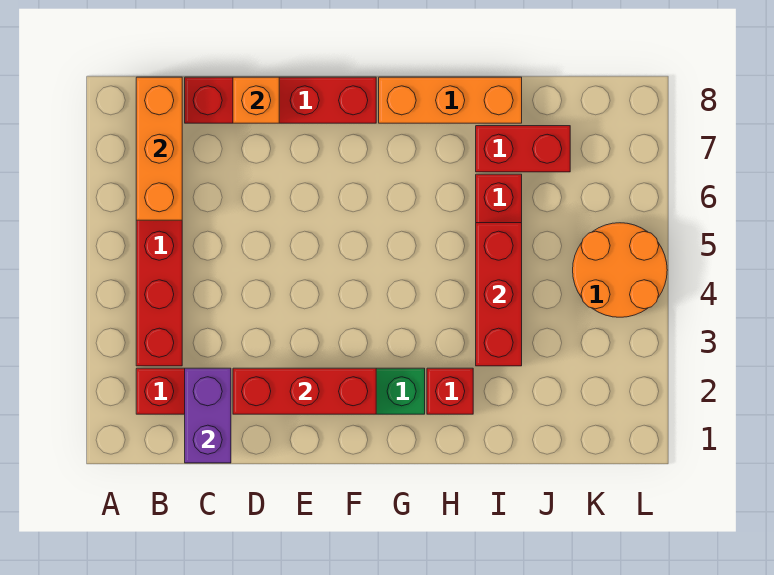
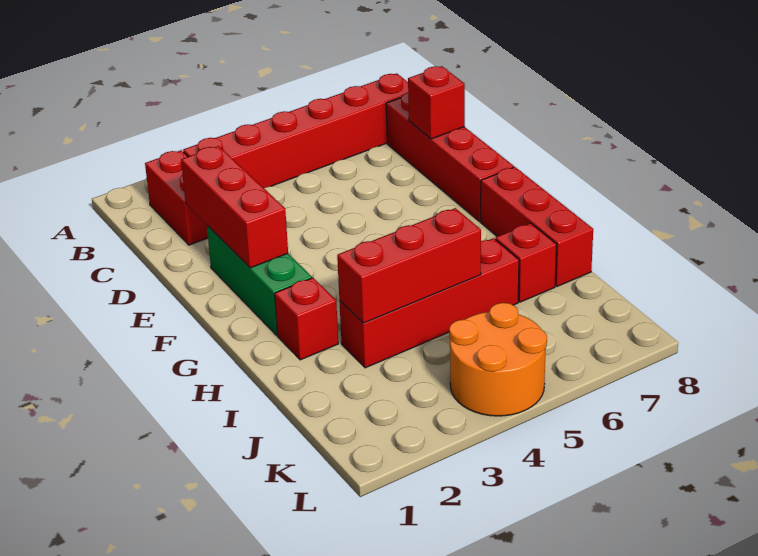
orange brick B6:B8 level 2 -> none
purple brick C1:C2 level 2 -> none
orange brick D8 level 2 -> red brick D8 level 2
orange brick G8:I8 level 1 -> red brick G8:I8 level 1
red brick I7:J7 level 1 -> red brick I7 level 1

